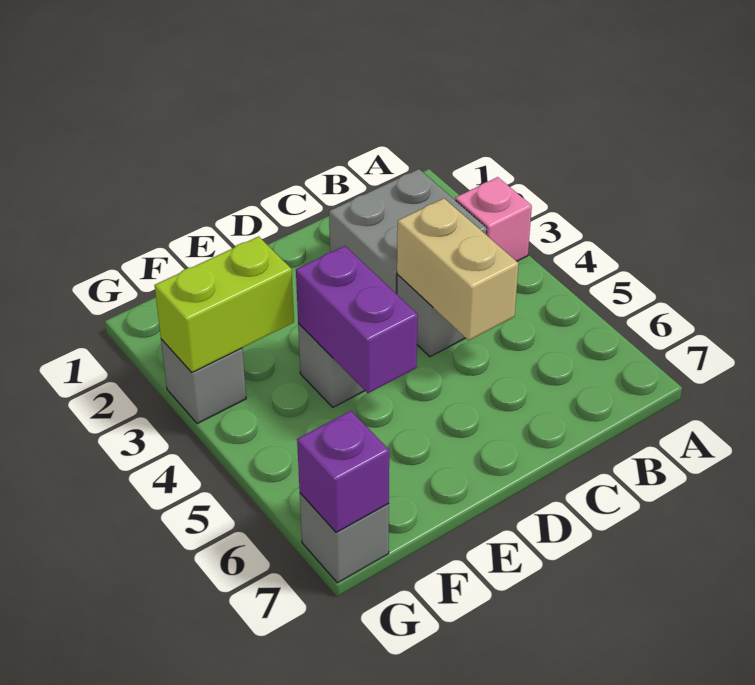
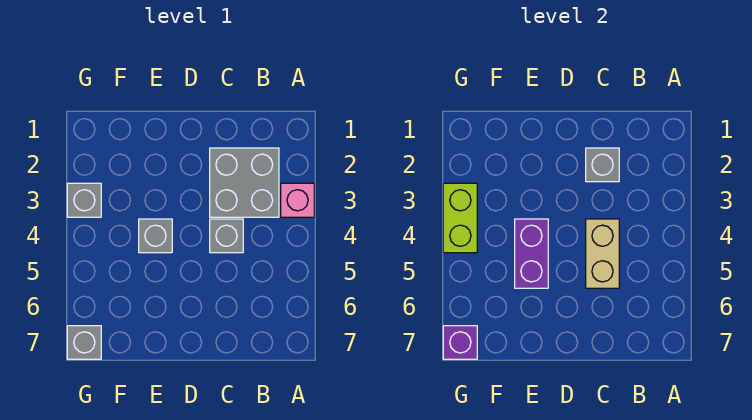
none -> grey brick C2 level 2
lime brick F3:G3 level 2 -> lime brick G3:G4 level 2

